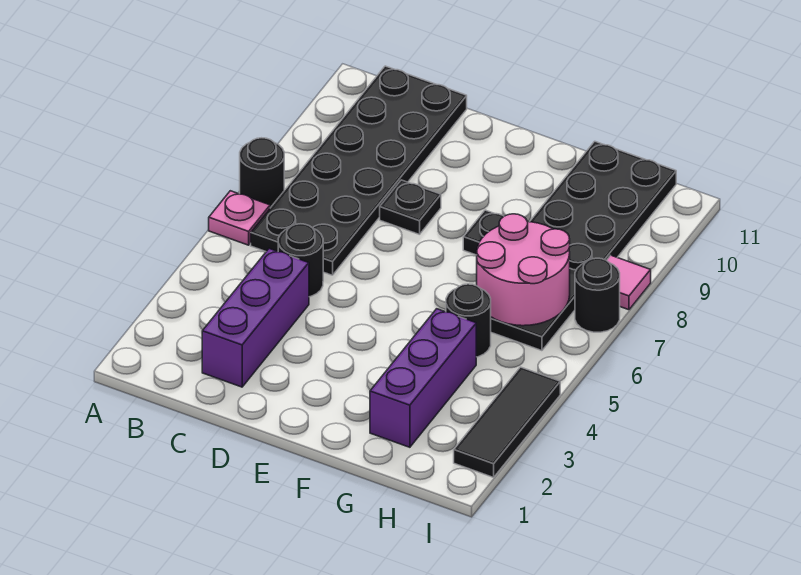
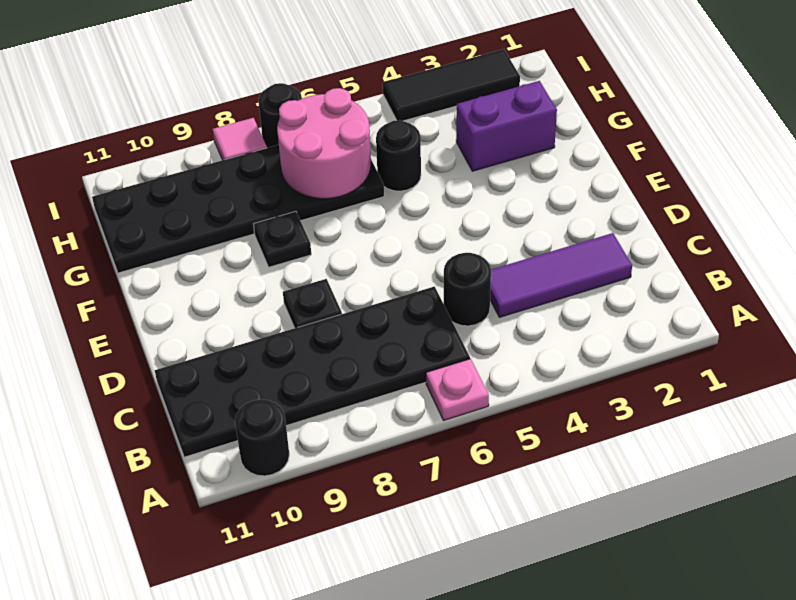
black round brick A7 level 1 -> black round brick A10 level 1
purple brick C2:C4 level 1 -> purple tile C2:C4 level 1
purple brick G2:G4 level 1 -> purple brick G2:G3 level 1

